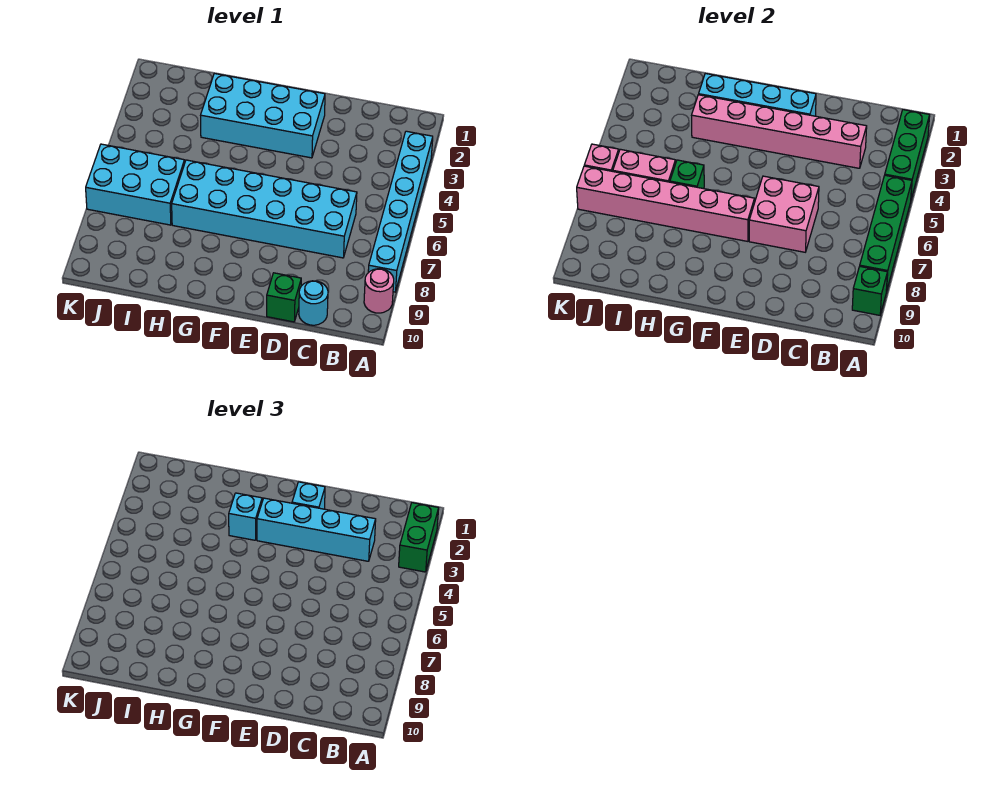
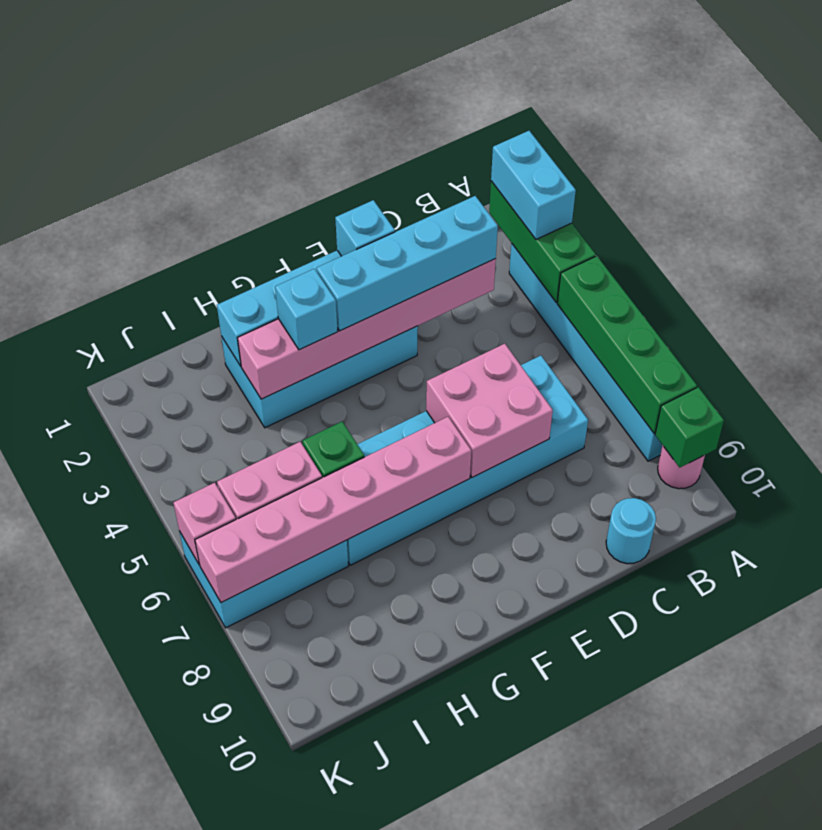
green brick A2:A3 level 3 -> cyan brick A2:A3 level 3
green brick D10 level 1 -> none

